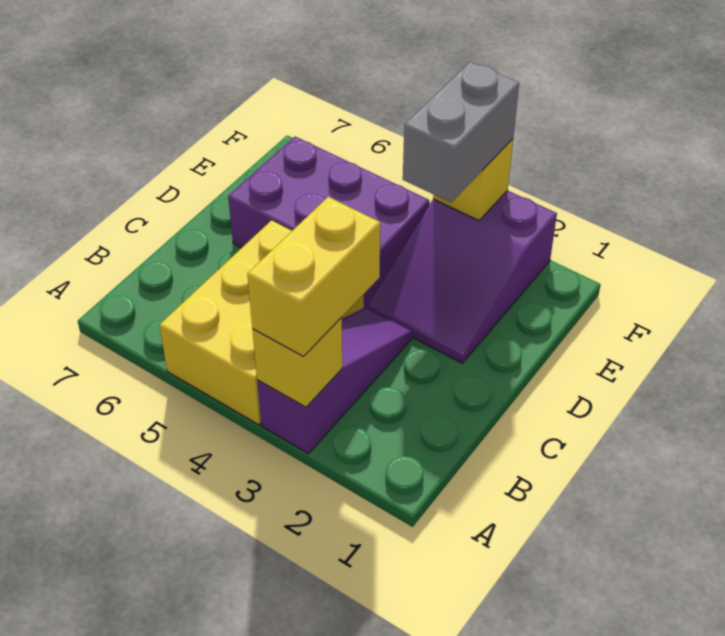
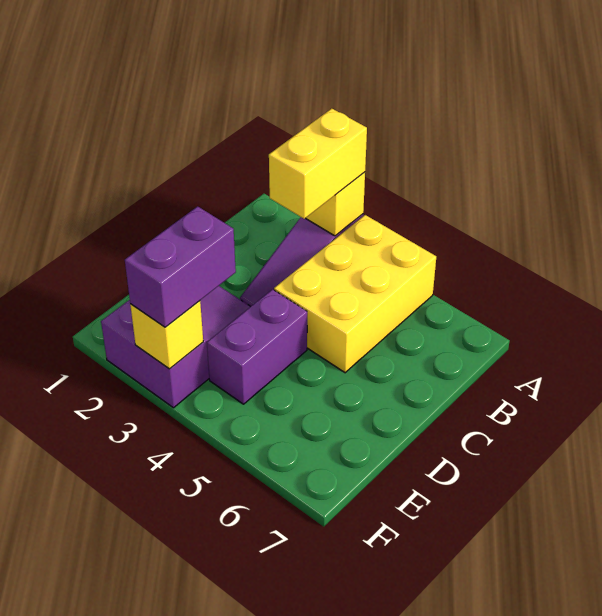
purple brick D4:E6 level 1 -> purple brick D4:E4 level 1
grey brick E3:F3 level 3 -> purple brick E3:F3 level 3

